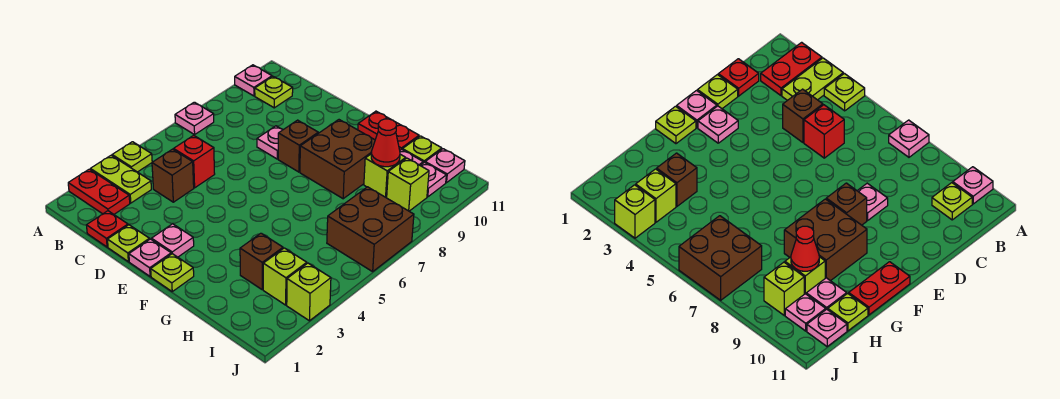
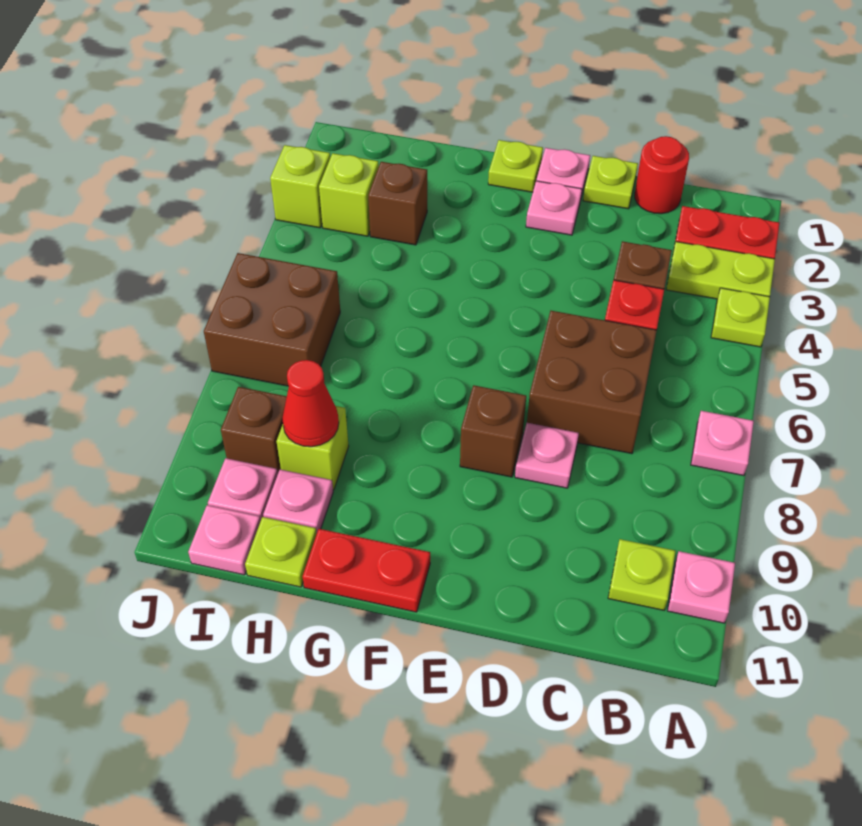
red plate C1 level 1 -> red round brick C1 level 1
brown brick F8:G9 level 1 -> brown brick C6:D7 level 1
lime brick I9 level 1 -> brown brick I9 level 1

